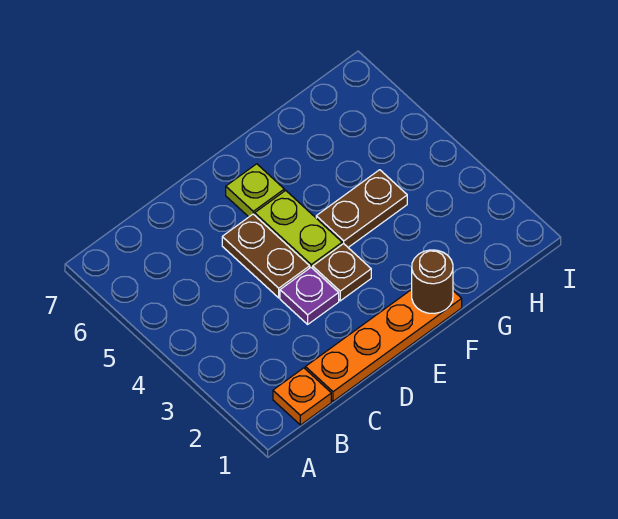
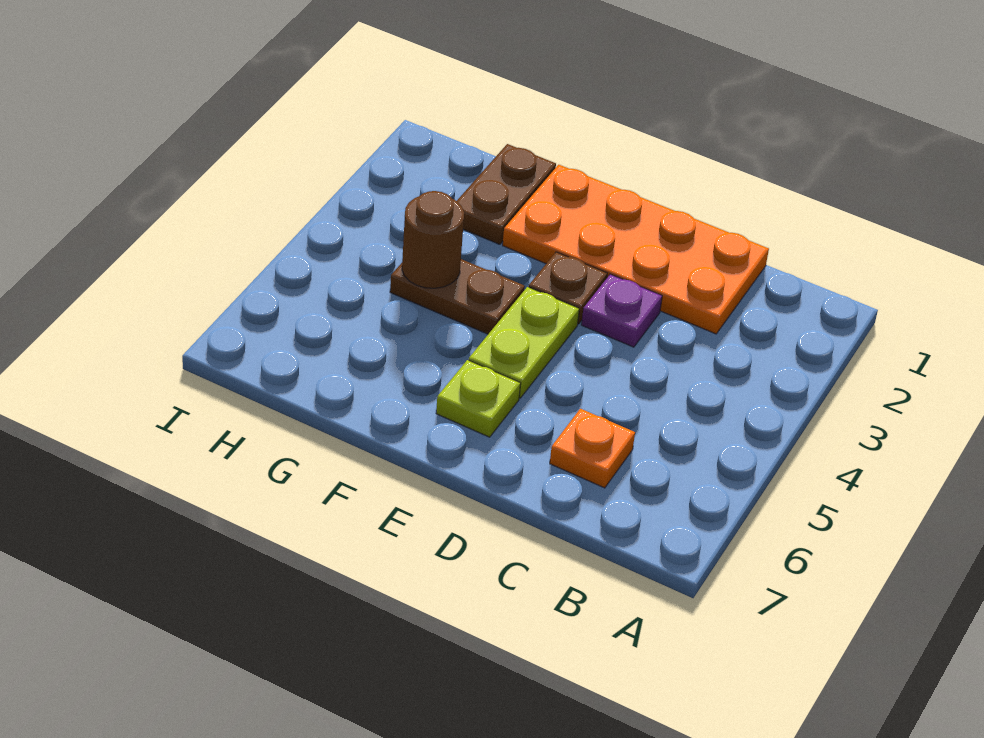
orange plate B1 level 1 -> orange plate C6 level 1
orange plate C1:F1 level 1 -> orange plate C1:F2 level 1
brown plate D4:D5 level 1 -> brown plate G1:G2 level 1
brown round brick F1 level 2 -> brown round brick G4 level 2

